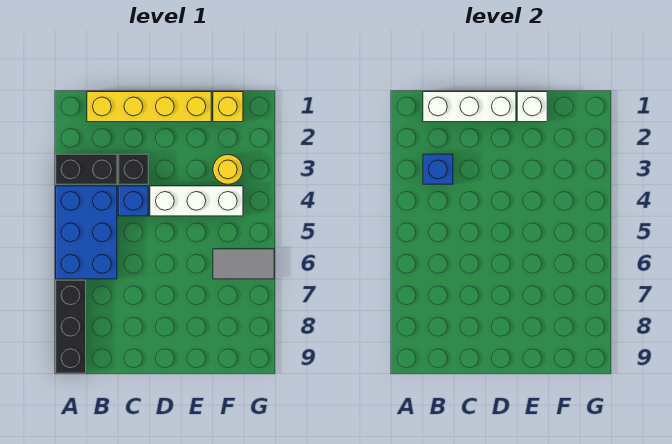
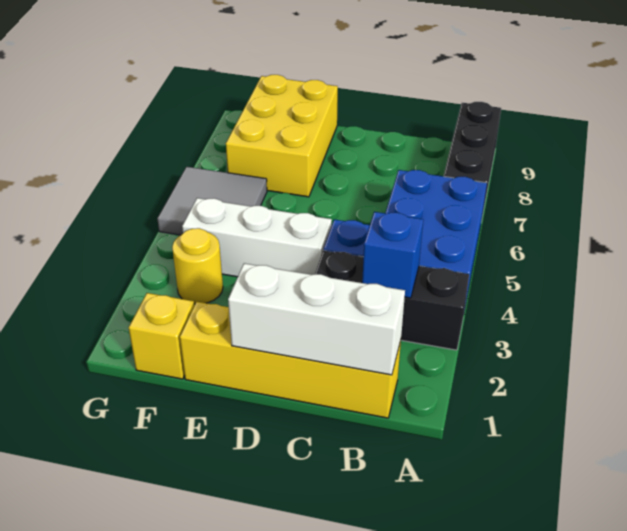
white brick E1 level 2 -> none
none -> yellow brick E7:F9 level 1
grey tile F6:G6 level 1 -> grey tile F5:G6 level 1

